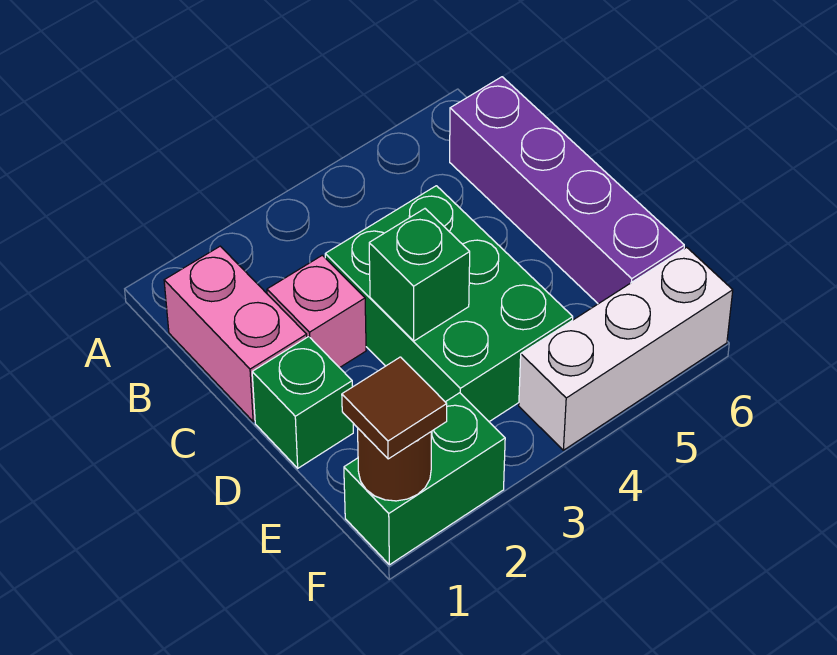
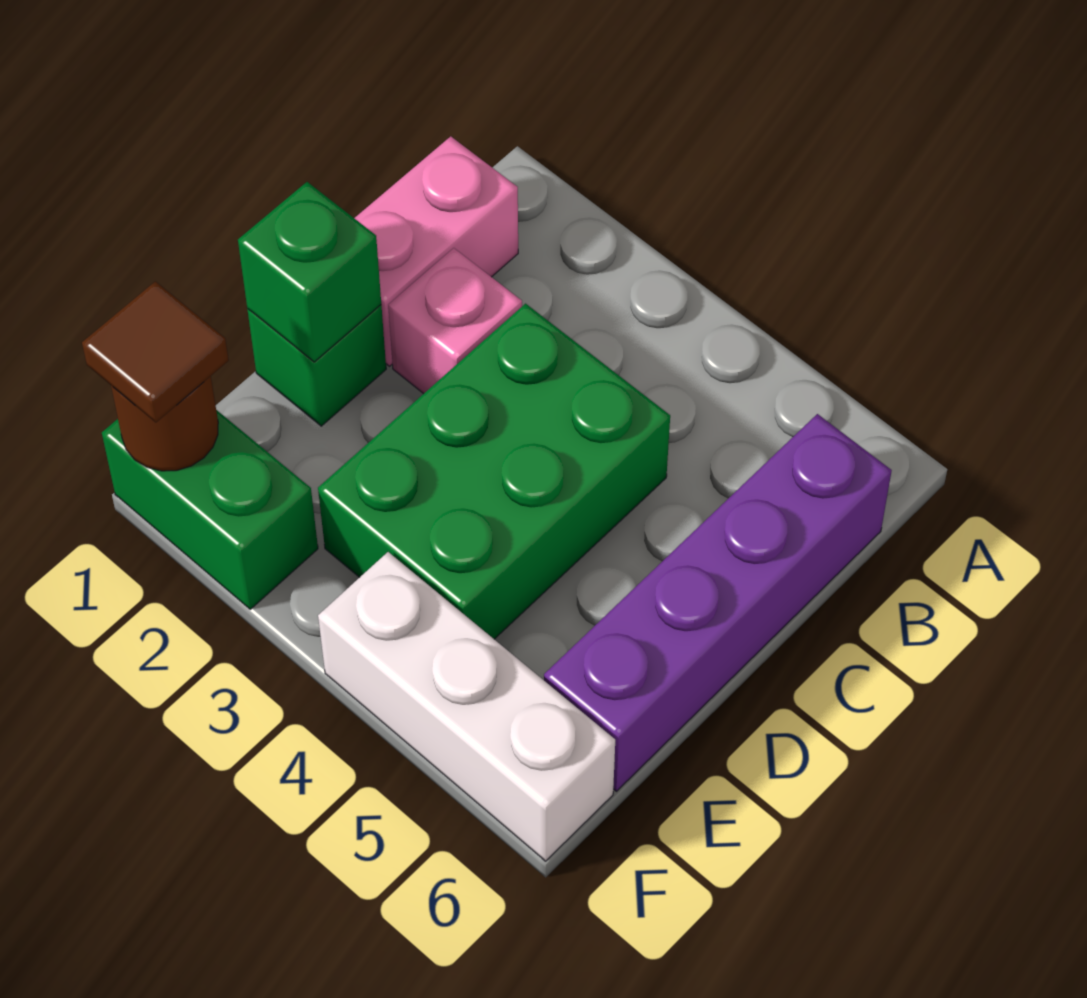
green brick D3 level 2 -> green brick D1 level 2

